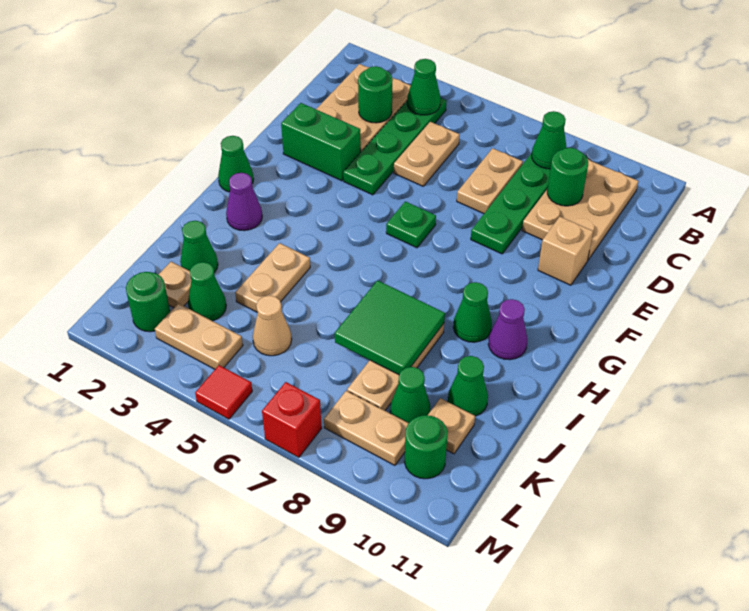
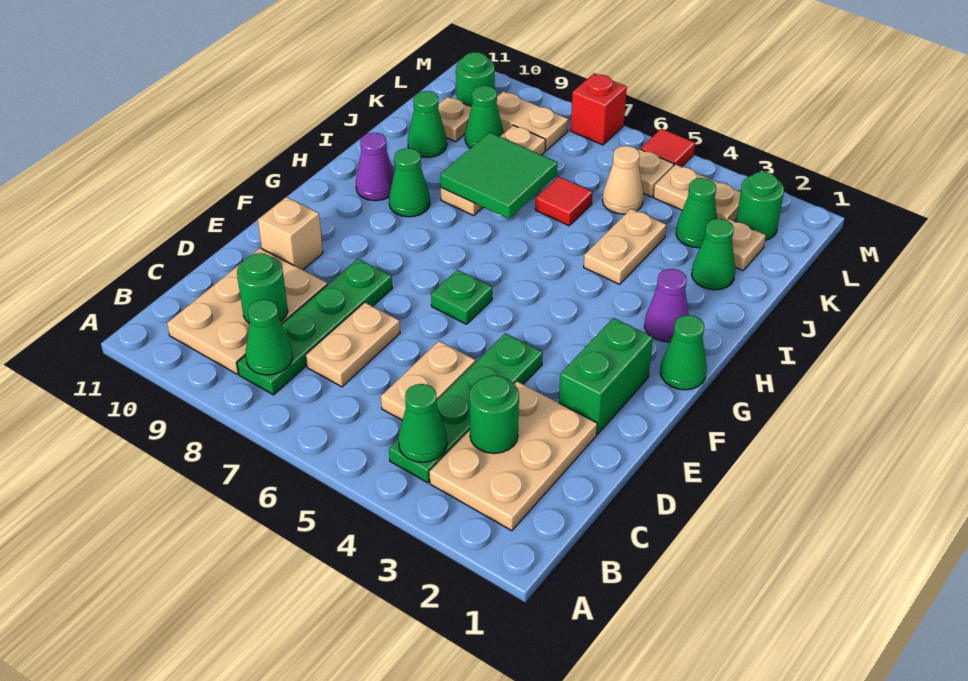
green brick E2:E3 level 1 -> green brick E2:F2 level 1
none -> red tile J6 level 1
none -> tan plate L5 level 1

